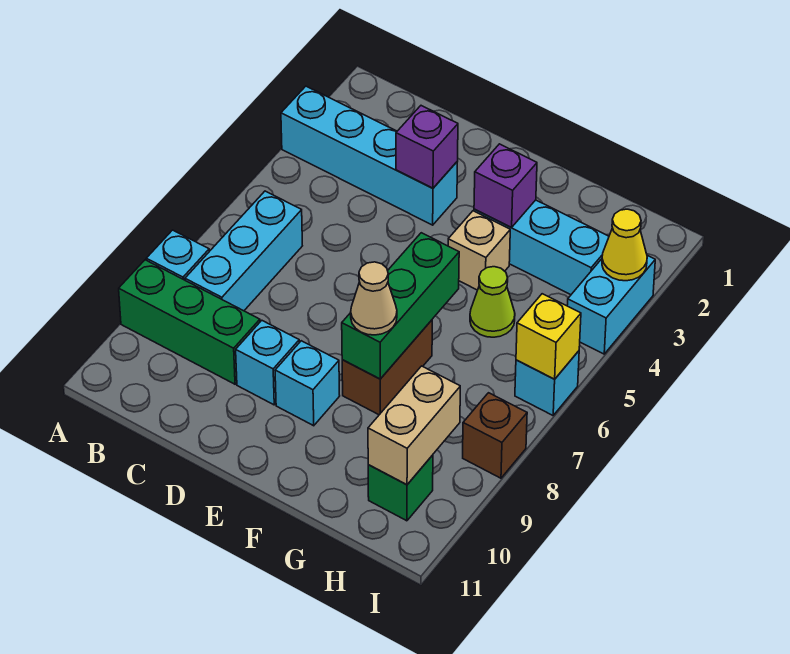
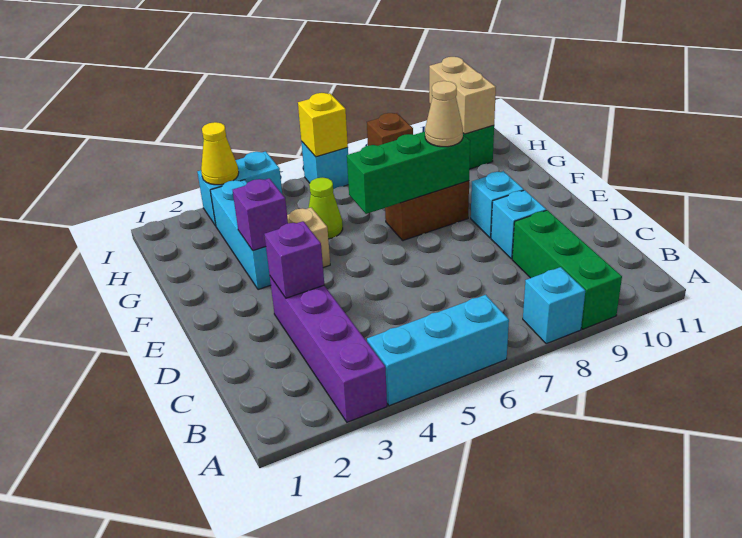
cyan brick A3:D3 level 1 -> purple brick A3:D3 level 1
cyan brick B6:B8 level 1 -> cyan brick A4:A6 level 1
tan brick H9:H10 level 2 -> tan brick H10:I10 level 2

